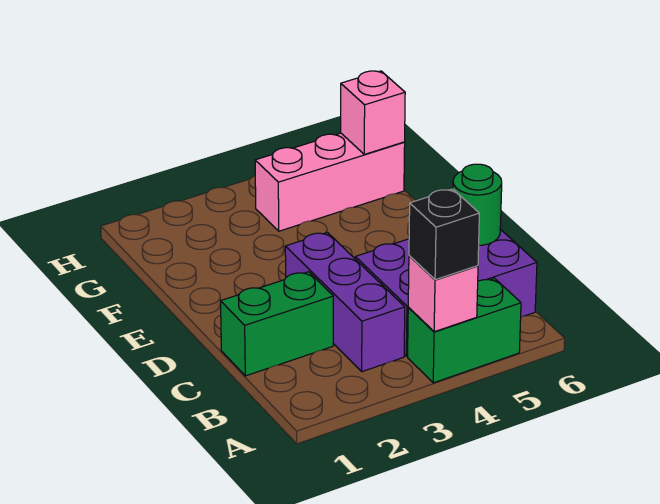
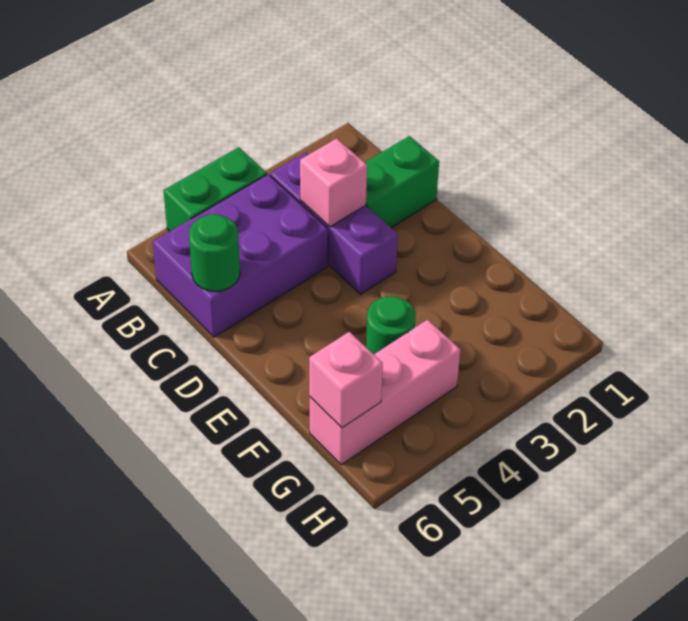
pink brick A4 level 2 -> pink brick C3 level 2
black brick A4 level 3 -> none
none -> green round brick F4 level 1

